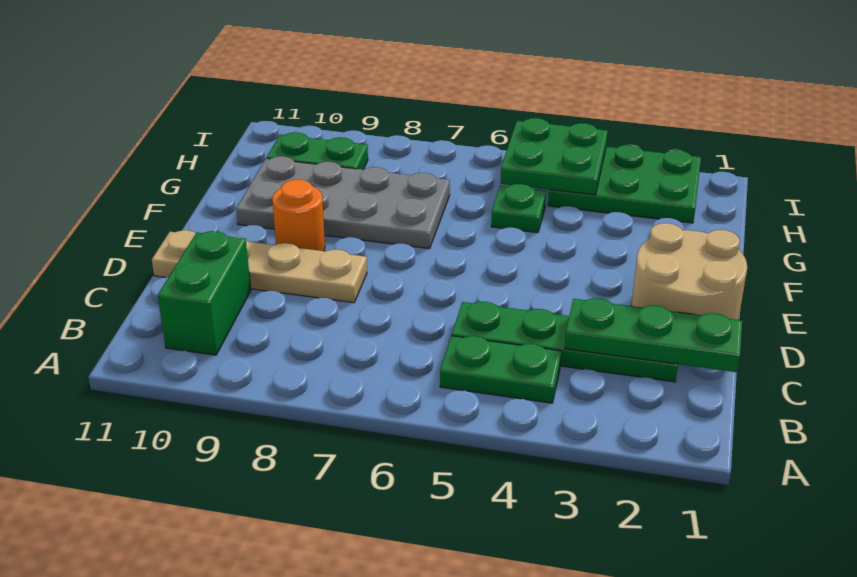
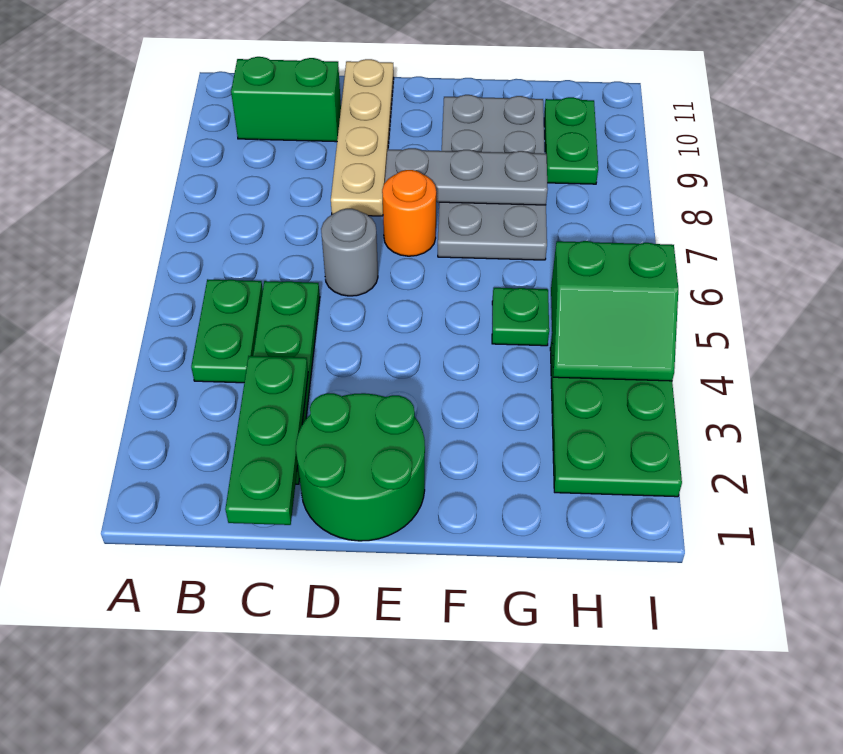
tan round brick D1:E2 level 1 -> green round brick D1:E2 level 1
none -> grey round brick D6 level 1
none -> grey plate E8:G8 level 2
orange round brick E9 level 1 -> orange round brick E7 level 1
green plate H4:I5 level 2 -> green slope H4:I5 level 2 top 5

